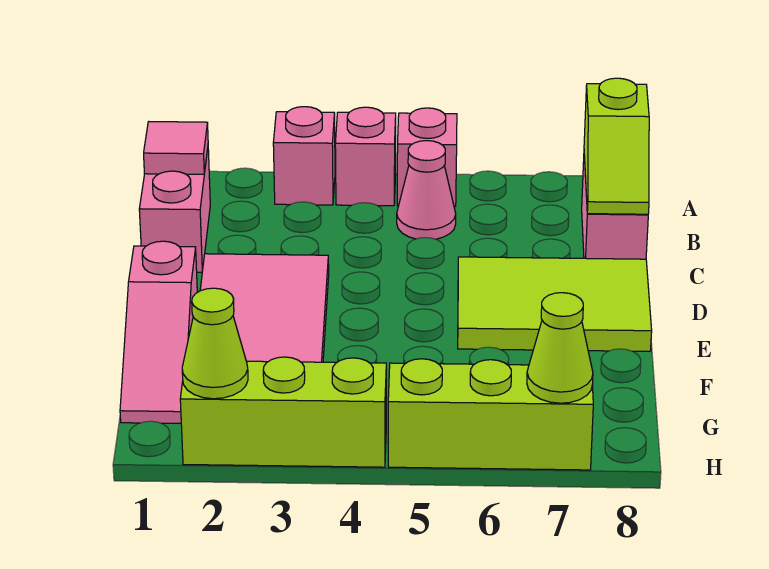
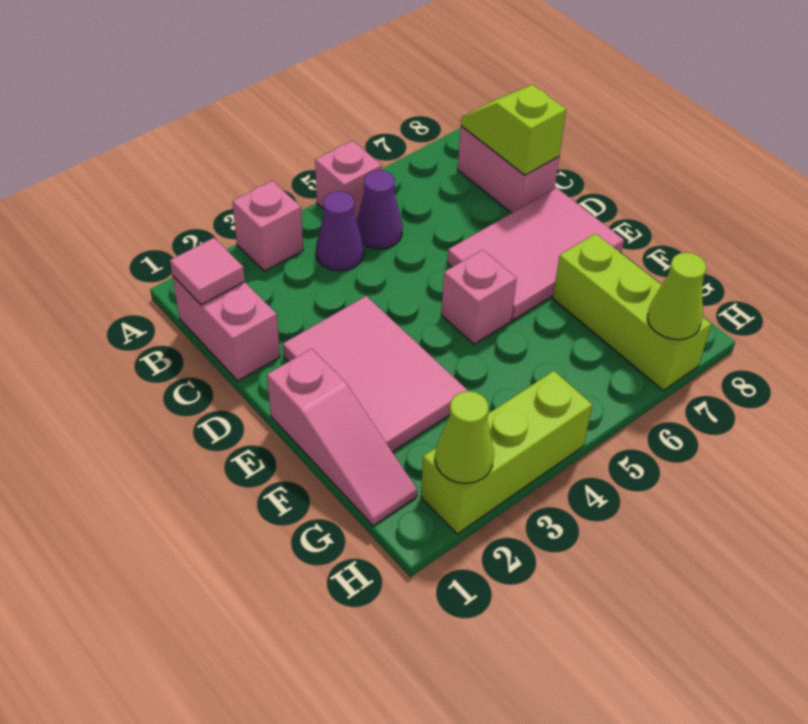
pink brick A4 level 1 -> pink brick E5 level 1
none -> purple cone B4 level 1
pink cone B5 level 1 -> purple cone B5 level 1
lime slope B8:C8 level 2 top B -> lime slope B8:C8 level 2 top C
lime tile D6:E8 level 1 -> pink tile D6:E8 level 1
lime brick H5:H7 level 1 -> lime brick F7:H7 level 1

